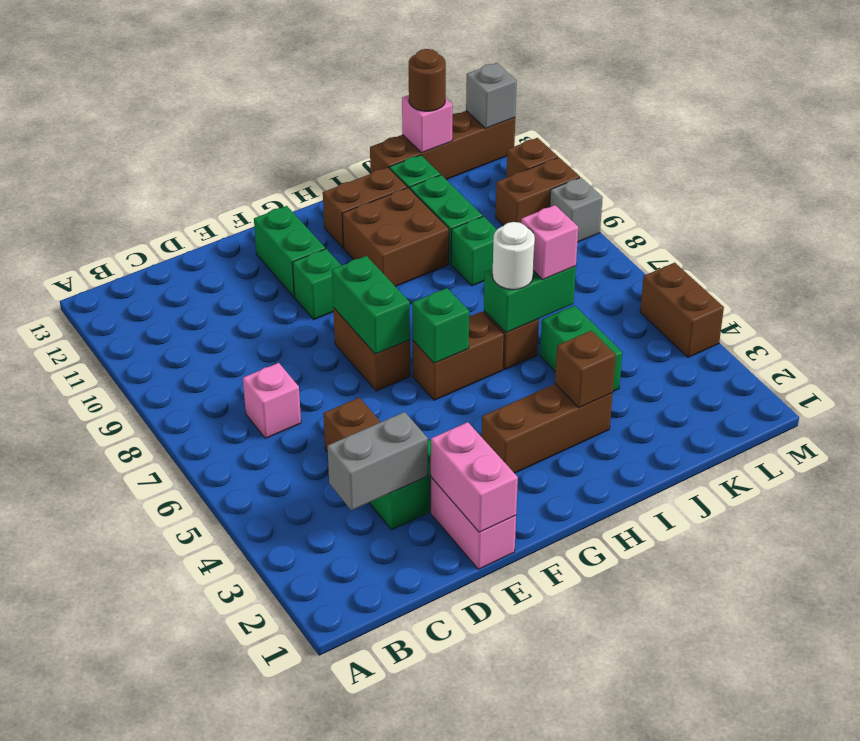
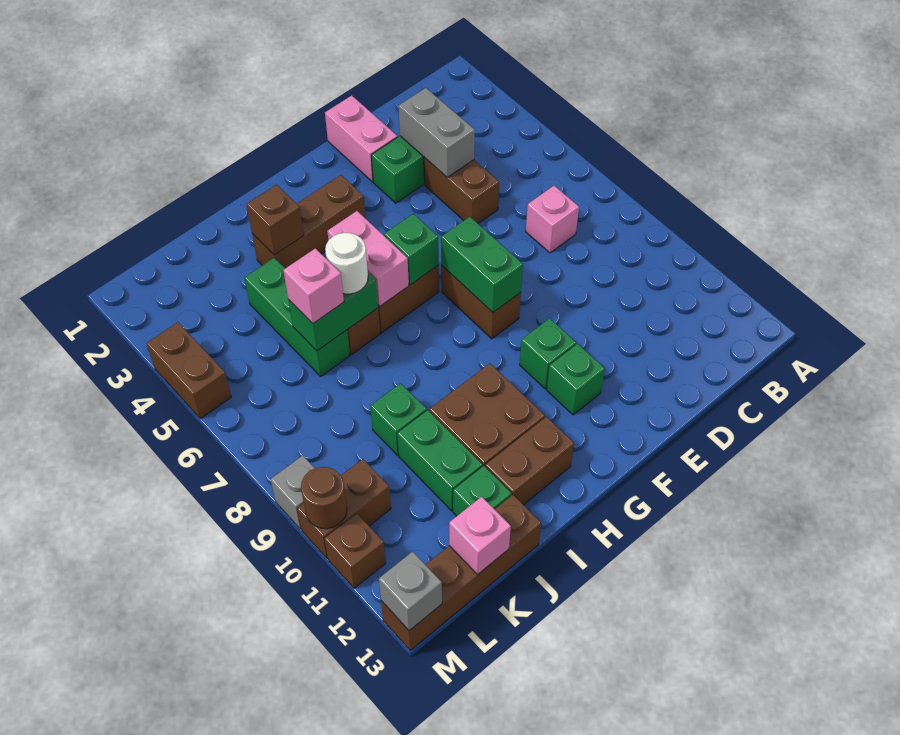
grey brick C3:D3 level 2 -> grey brick D3:D4 level 2
pink brick E1:E2 level 2 -> pink brick H5:H6 level 2
green brick F11:F12 level 1 -> green brick F11 level 1
green brick J4:J5 level 1 -> green brick J4:J6 level 1
brown round brick K13 level 3 -> brown round brick M10 level 2

